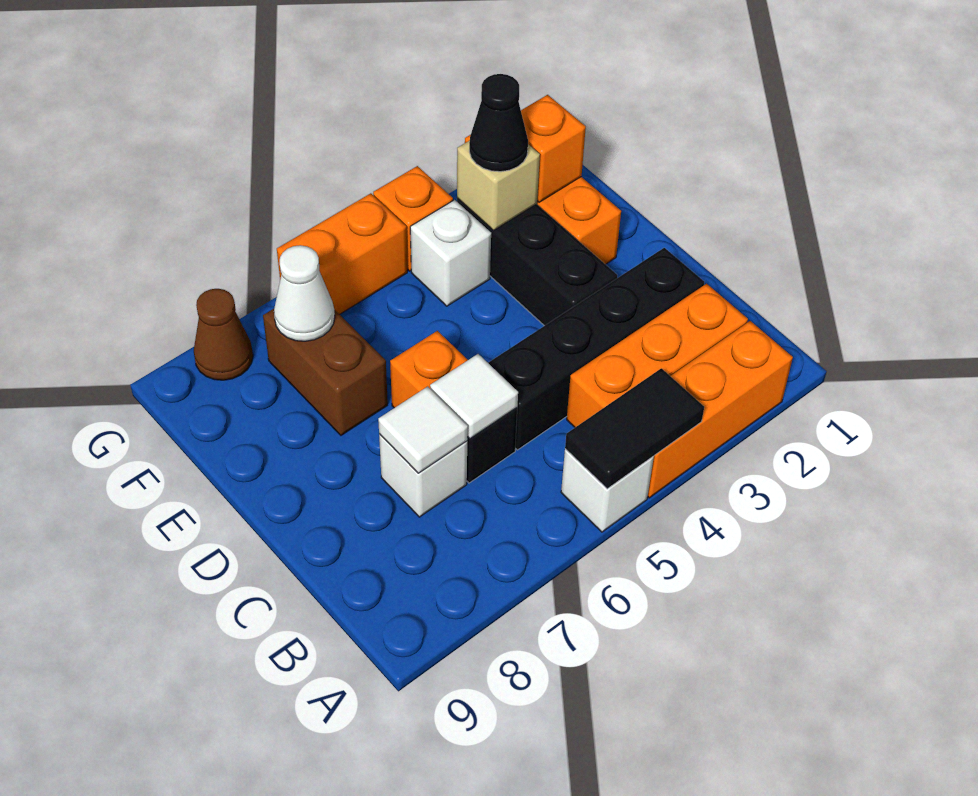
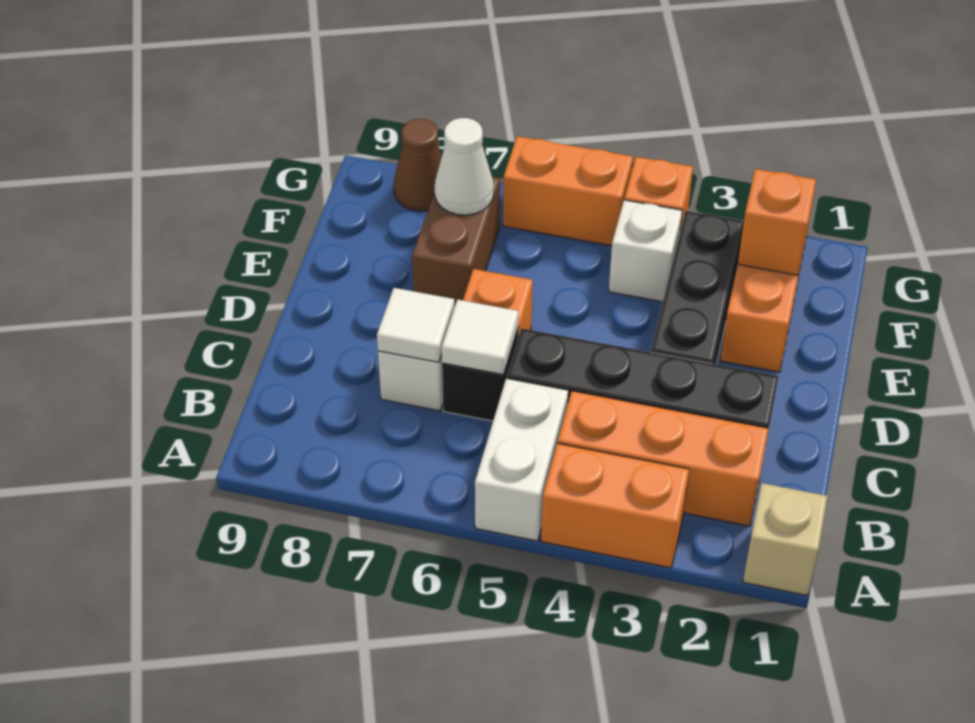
orange brick A2:A4 level 1 -> orange brick A3:A4 level 1
black tile A4:A5 level 2 -> none
white brick A5 level 1 -> white brick A5:B5 level 1
tan brick F3 level 2 -> tan brick A1 level 1
black cone F3 level 3 -> none

